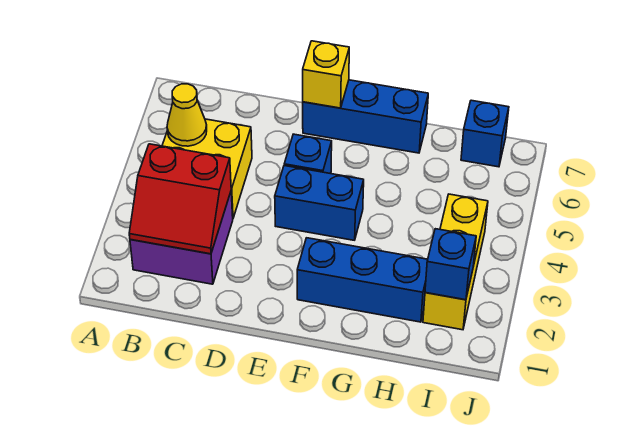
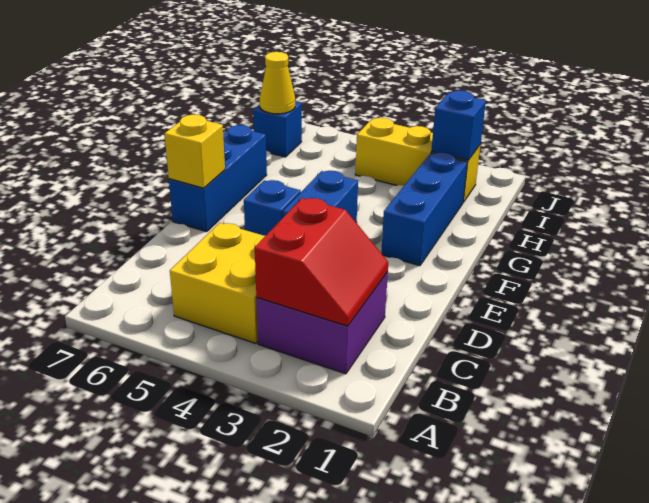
yellow cone B5 level 2 -> yellow cone I7 level 2

